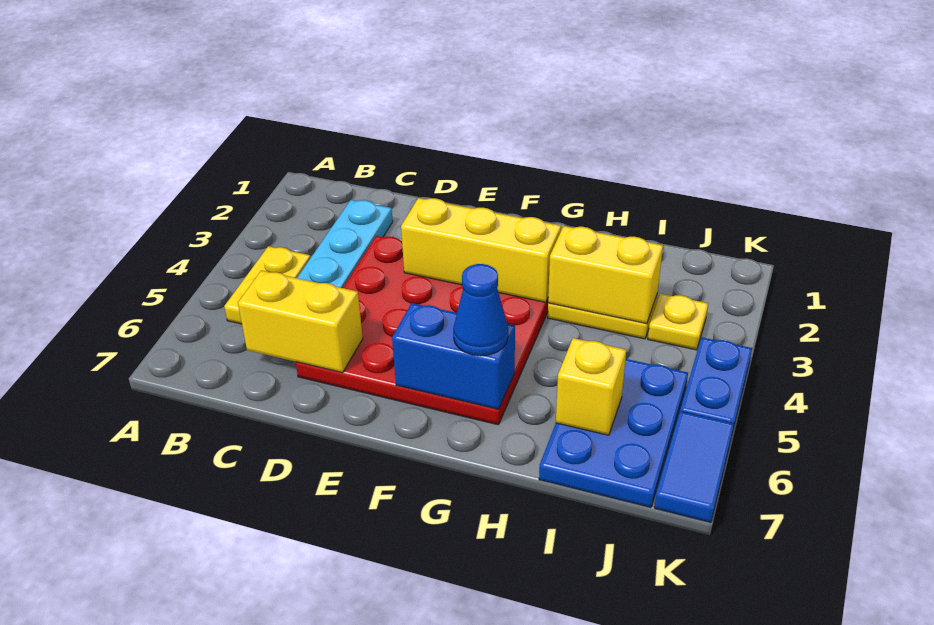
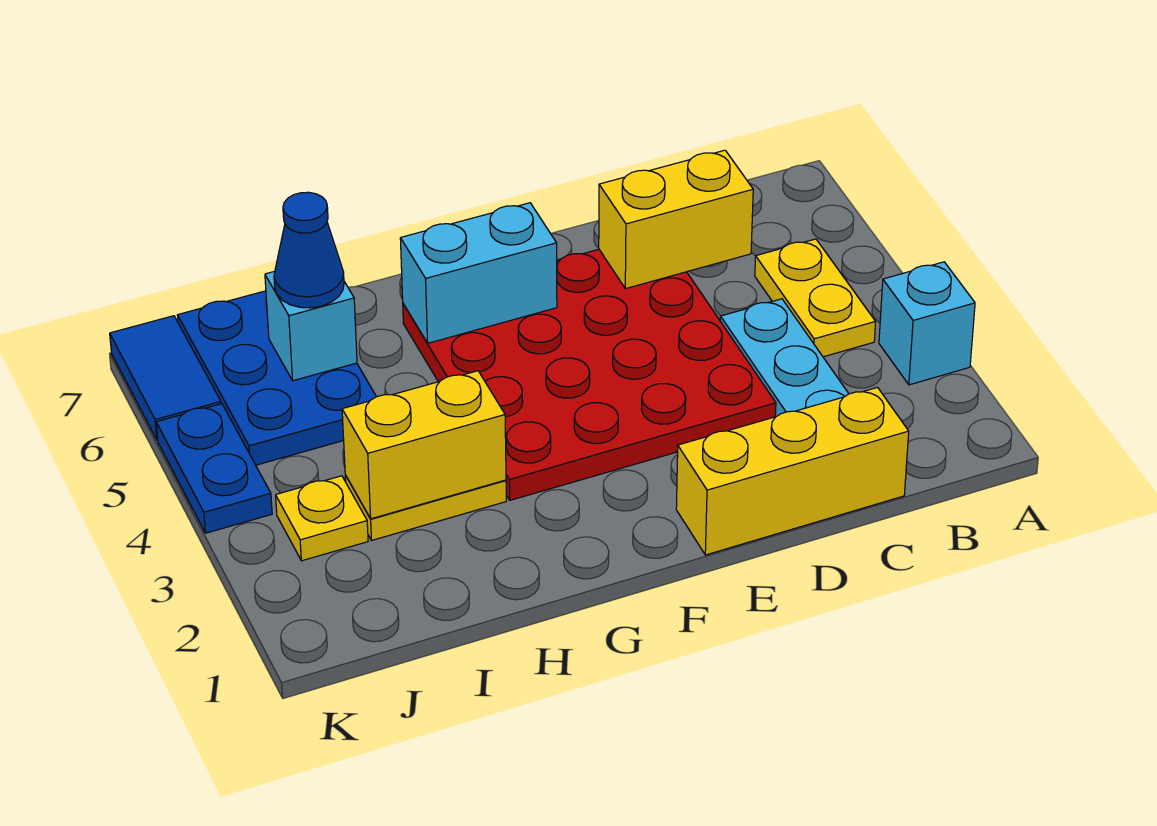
none -> cyan brick A3 level 1
yellow brick E3:G3 level 2 -> yellow brick C1:E1 level 1
blue brick F6:G6 level 2 -> cyan brick F6:G6 level 2
blue cone G6 level 3 -> blue cone I6 level 3
yellow brick I6 level 2 -> cyan brick I6 level 2

